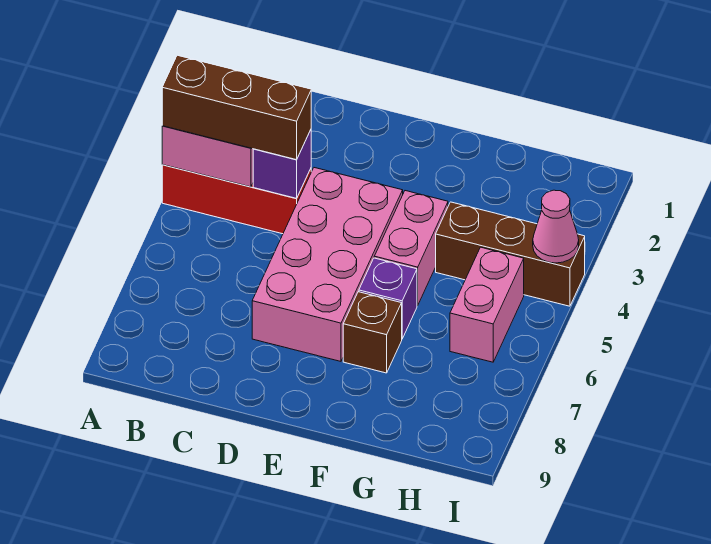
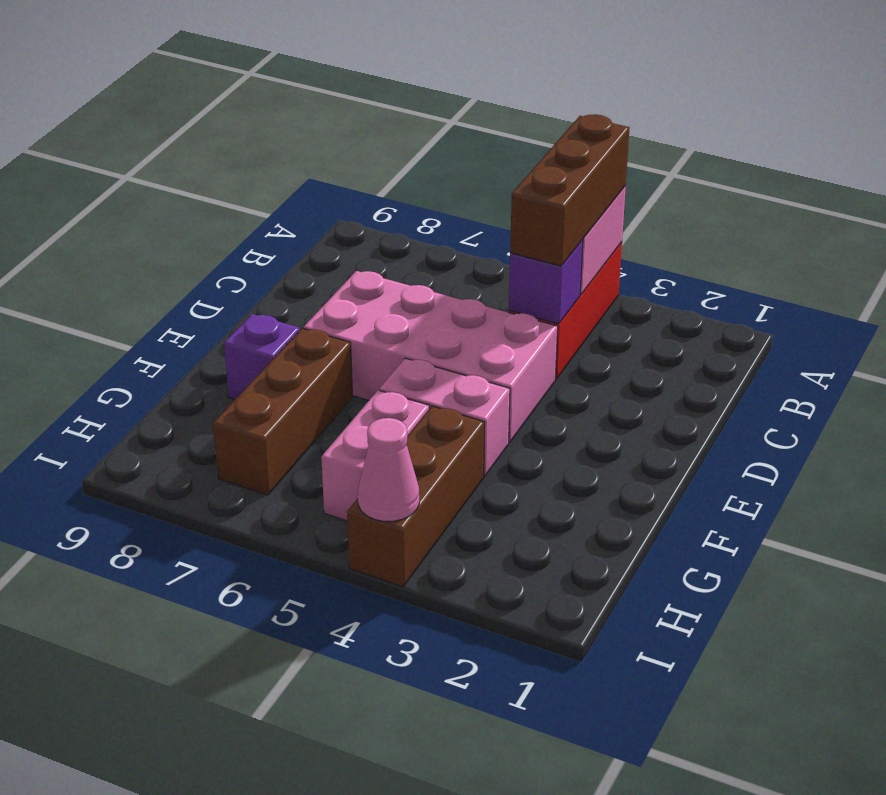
purple brick F6 level 1 -> purple brick F8 level 1
brown brick F7 level 1 -> brown brick F7:H7 level 1
pink brick H5:H6 level 1 -> pink brick G5:H5 level 1

